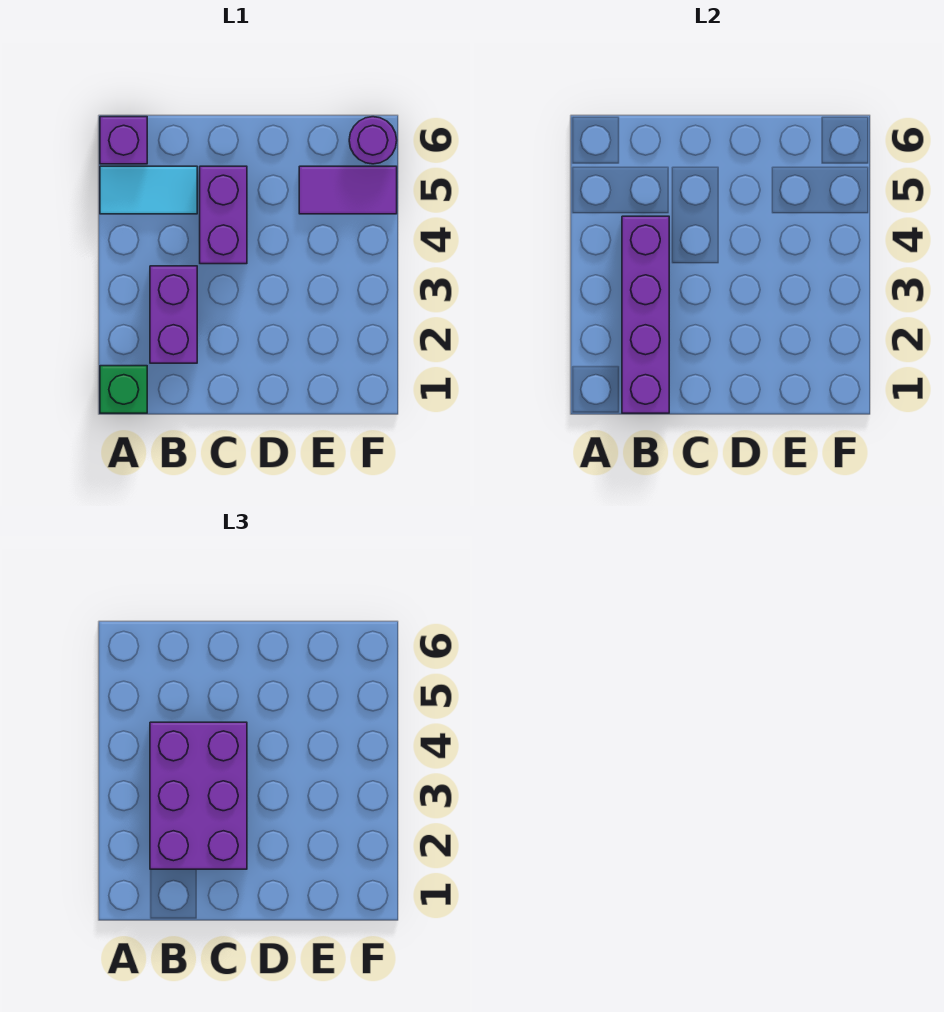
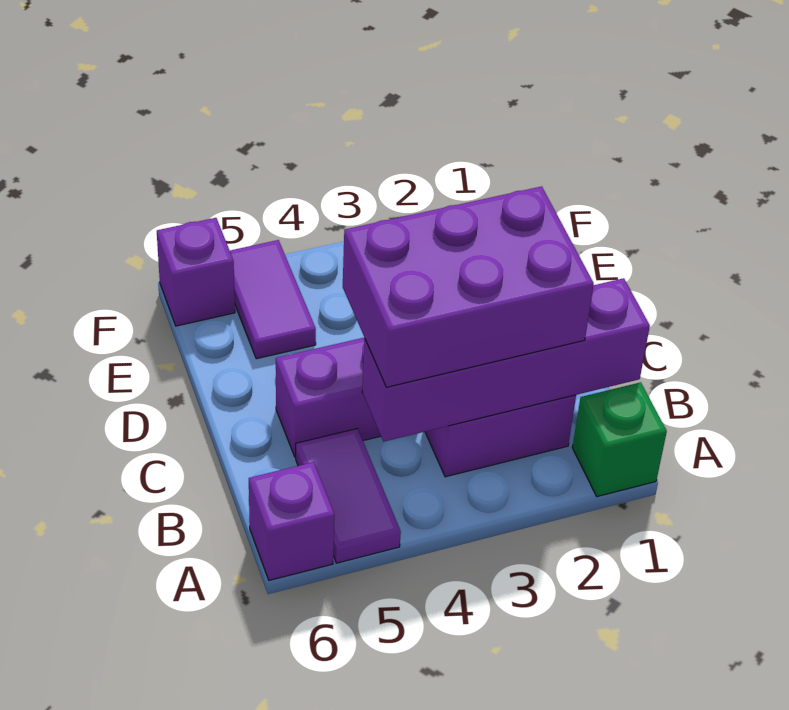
cyan tile A5:B5 level 1 -> purple tile A5:B5 level 1
purple round brick F6 level 1 -> purple brick F6 level 1

